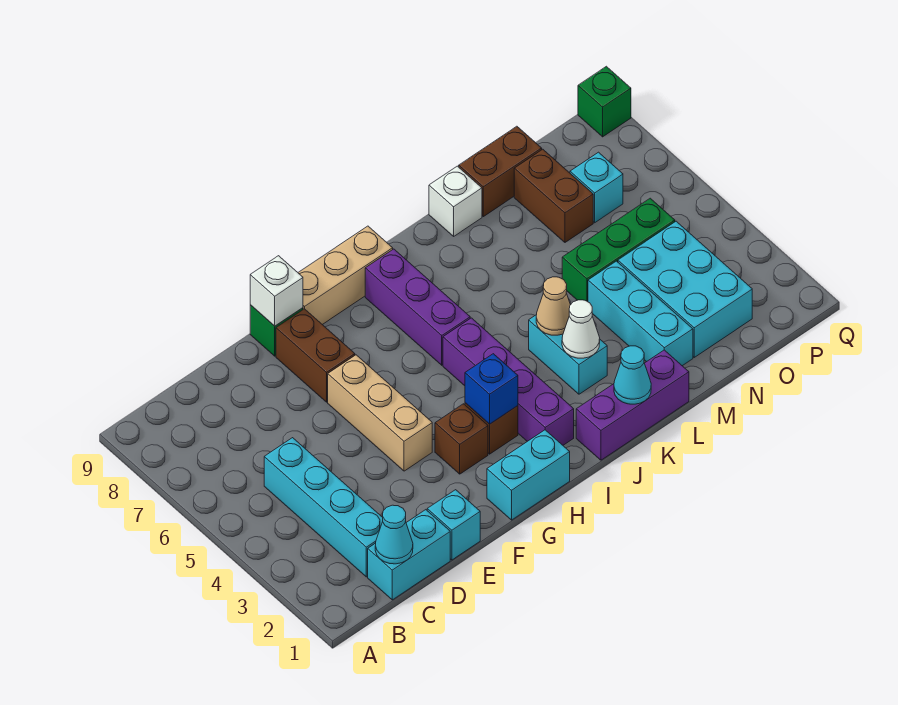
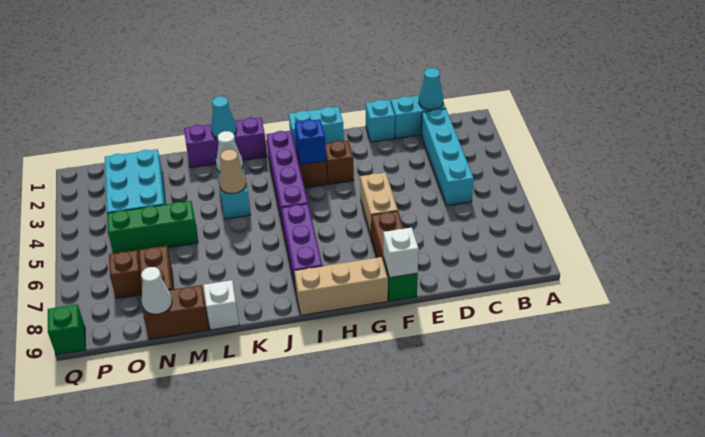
tan brick F4:F6 level 1 -> tan brick F5:F6 level 1
cyan brick M2:M4 level 1 -> none
none -> white cone N9 level 2
cyan brick O7 level 1 -> brown brick O7 level 1

